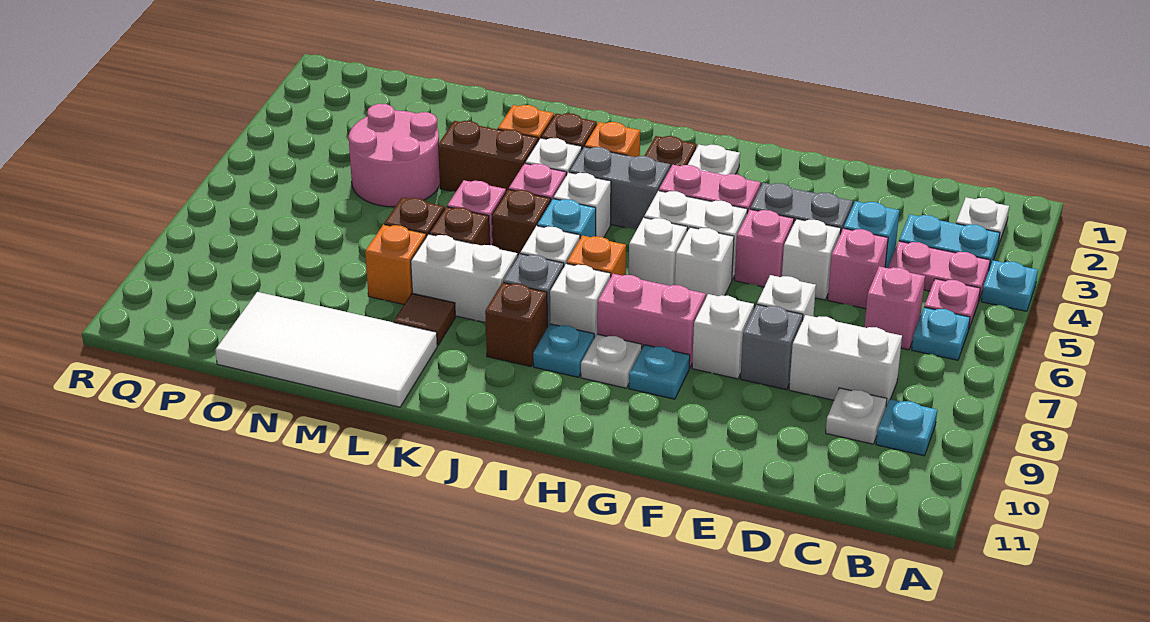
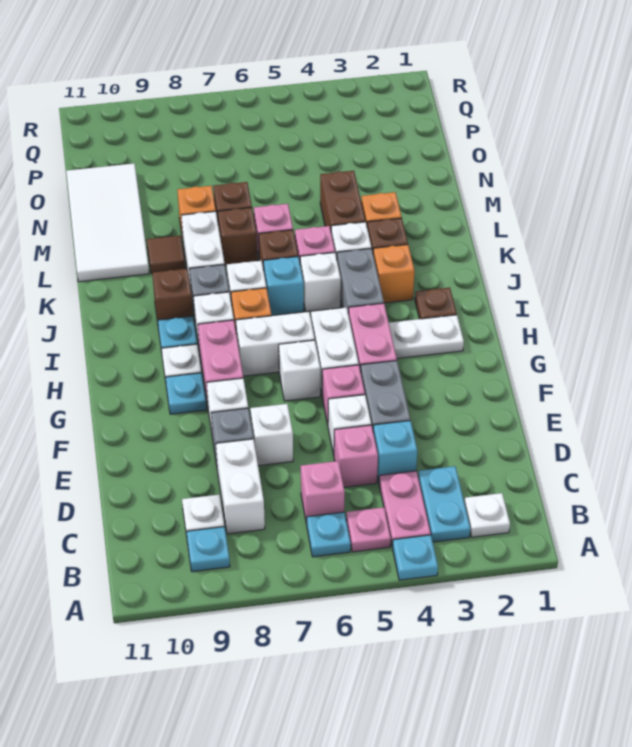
white brick H6 level 1 -> white brick H6:H7 level 1
pink round brick N4:O5 level 1 -> none

